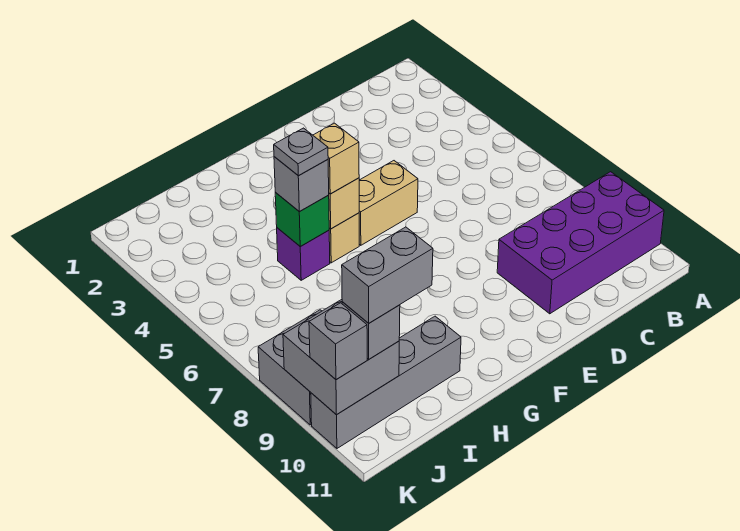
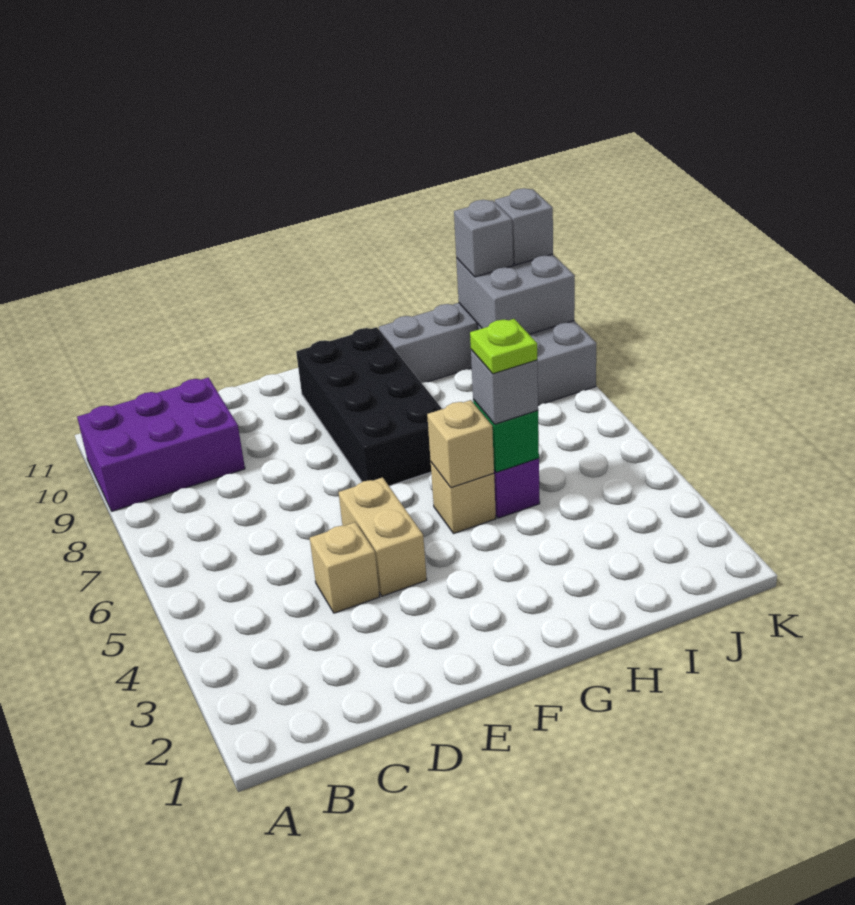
purple brick A9:D10 level 1 -> purple brick A9:C10 level 1
tan brick E5:F5 level 1 -> tan brick E4:E5 level 1
none -> black brick F7:G10 level 1
tan brick G5 level 3 -> tan brick D4 level 1
grey plate H5 level 4 -> lime plate H5 level 4
grey brick I10:J10 level 4 -> none

